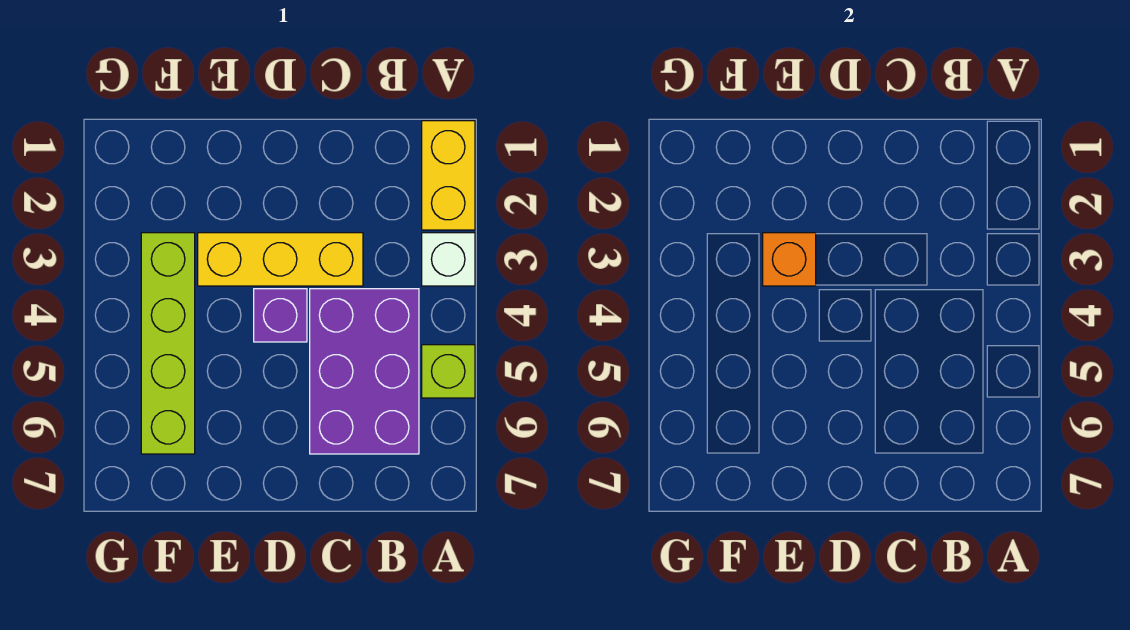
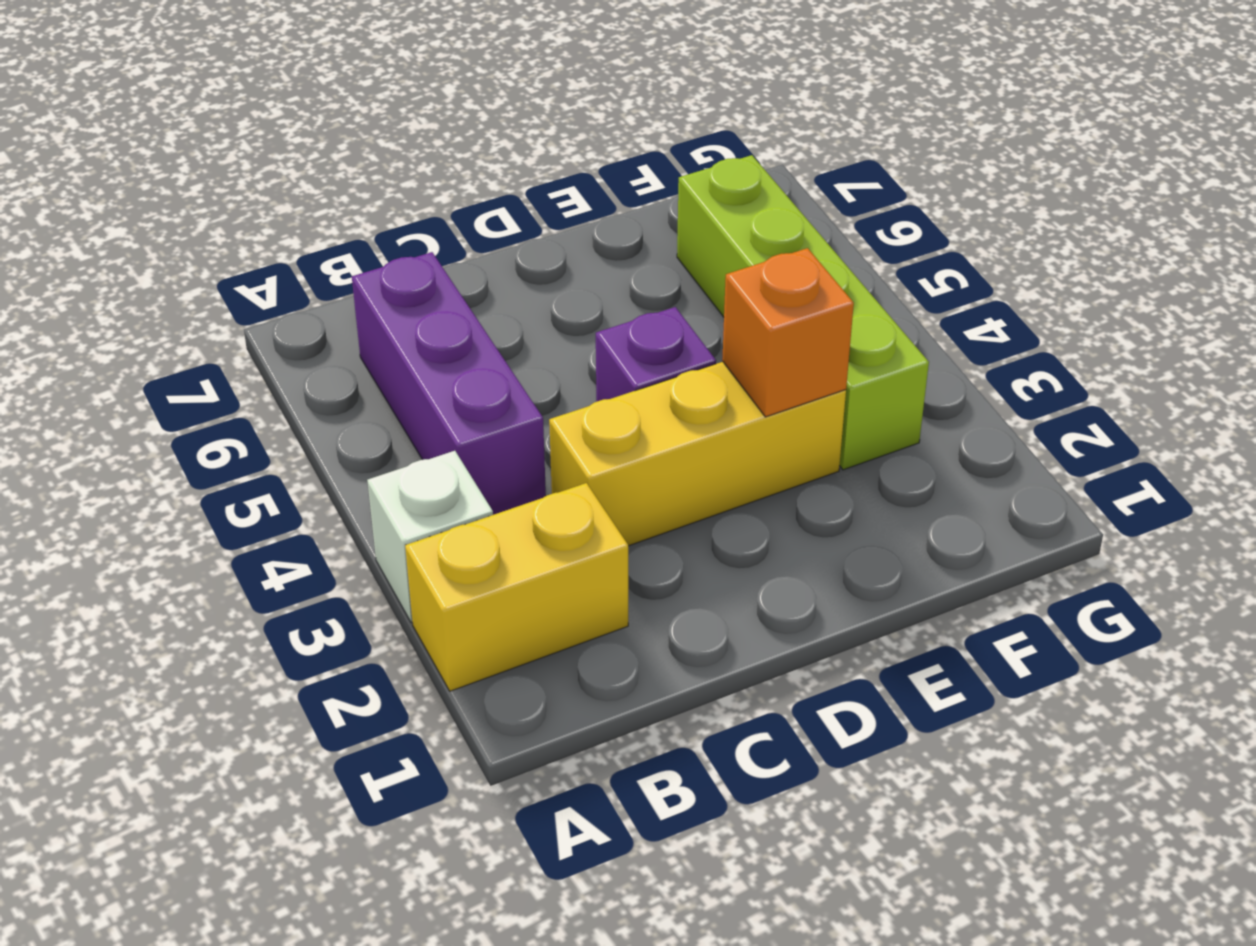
yellow brick A1:A2 level 1 -> yellow brick A2:B2 level 1
lime brick A5 level 1 -> none
purple brick B4:C6 level 1 -> purple brick B4:B6 level 1

